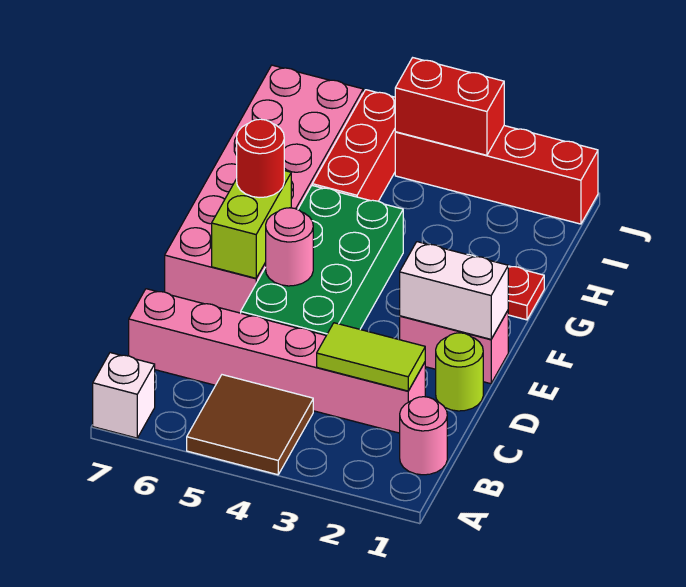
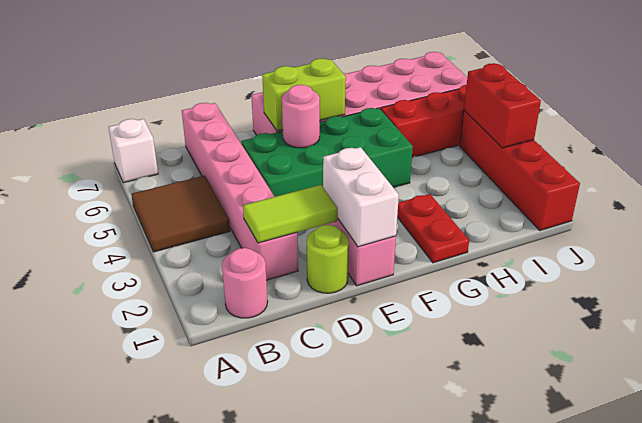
lime tile C2:C3 level 2 -> lime tile C2:D2 level 2
red round brick F6 level 3 -> none

